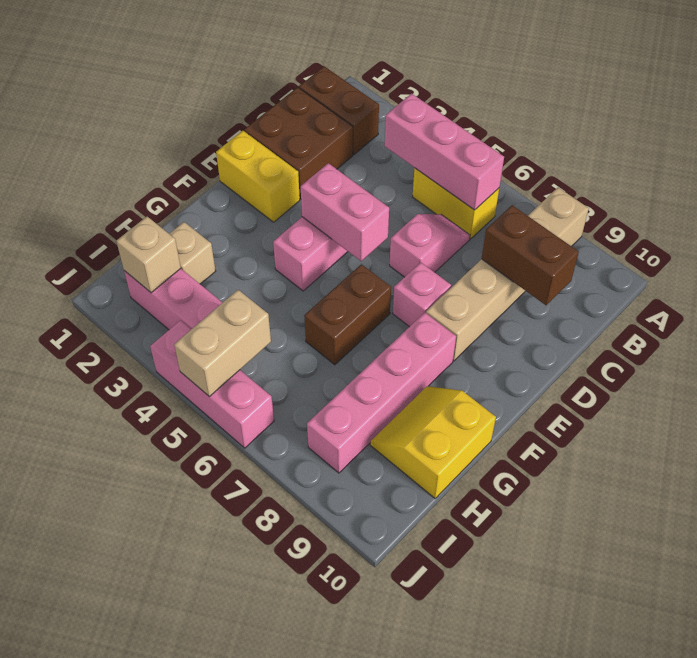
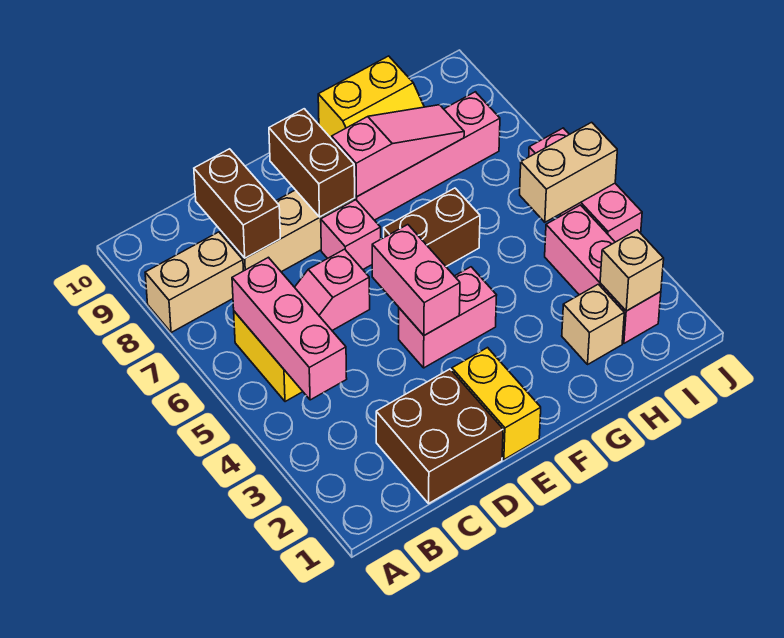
brown brick B1:B2 level 1 -> brown brick E8:E9 level 2
none -> pink slope F8:H8 level 2 top F

